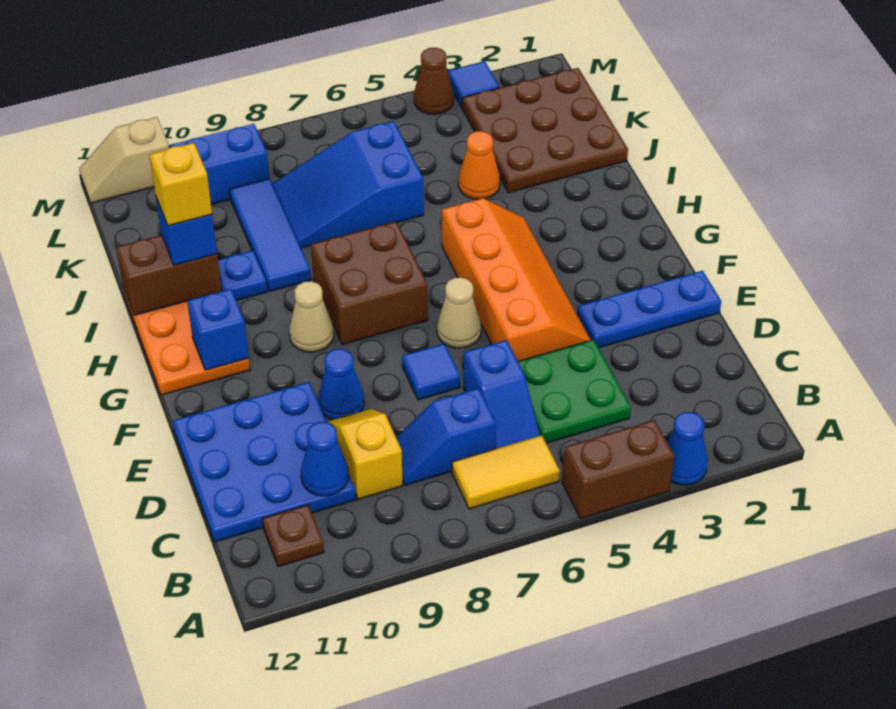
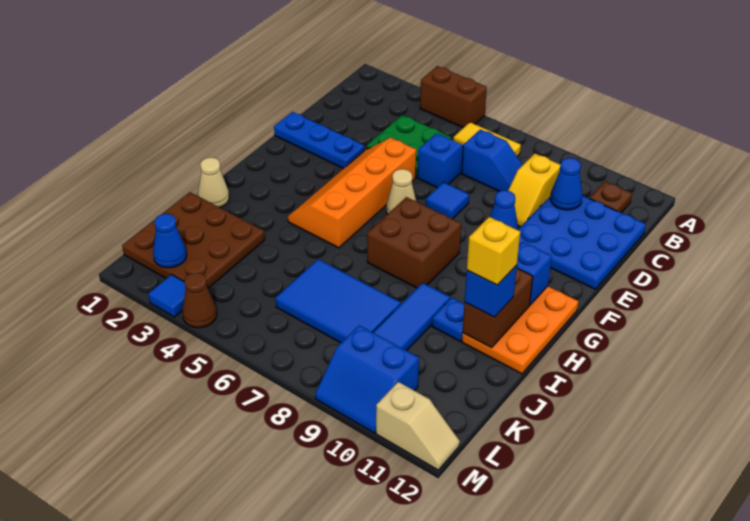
blue cone A3 level 1 -> blue cone L2 level 2
tan cone G9 level 1 -> tan cone I1 level 1
brown brick I11:I12 level 2 -> brown brick H11:I11 level 2
orange cone J4 level 1 -> none
blue slope J6:K8 level 1 top 6 -> blue tile J6:K8 level 1

